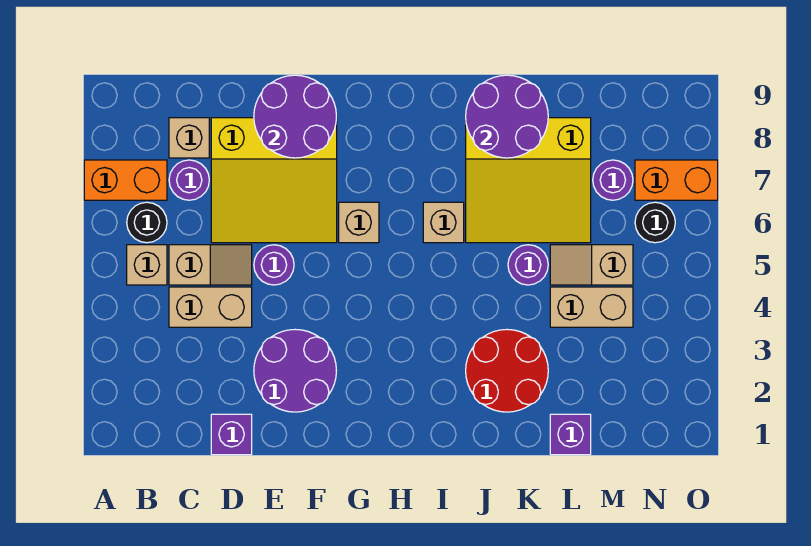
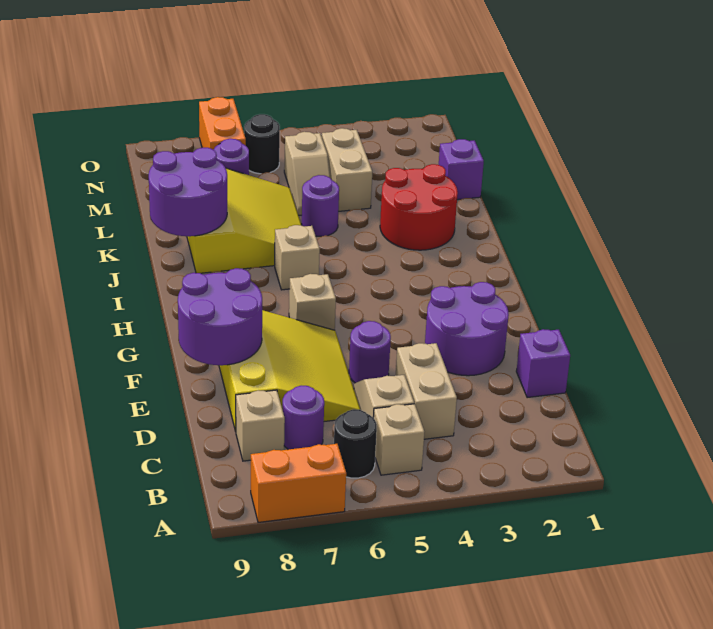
orange brick A7:B7 level 1 -> orange brick A7:A8 level 1

